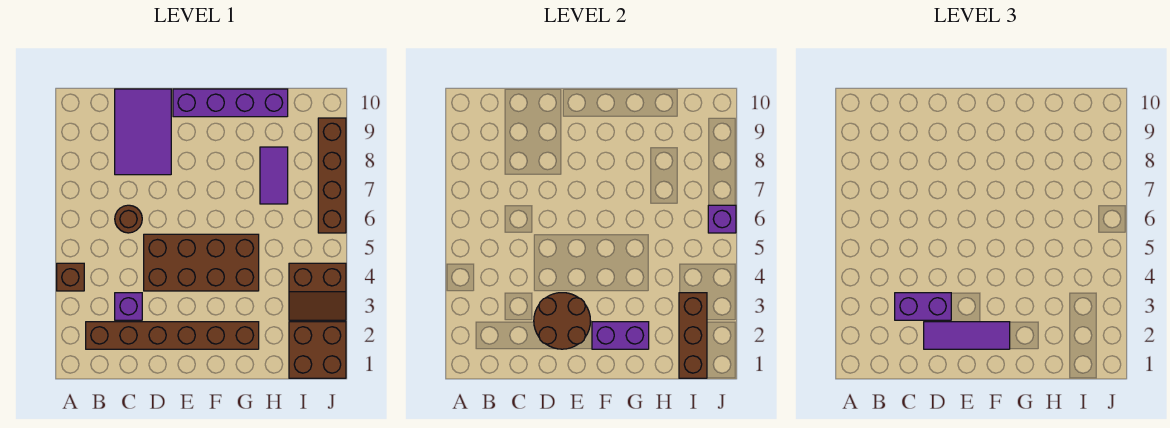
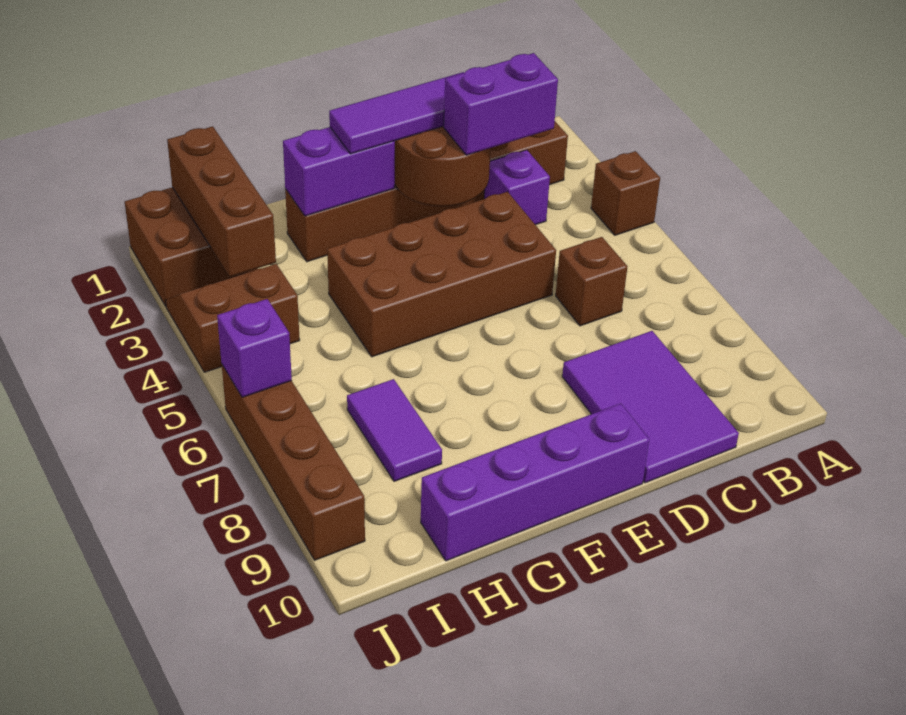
brown round brick C6 level 1 -> brown brick C6 level 1

